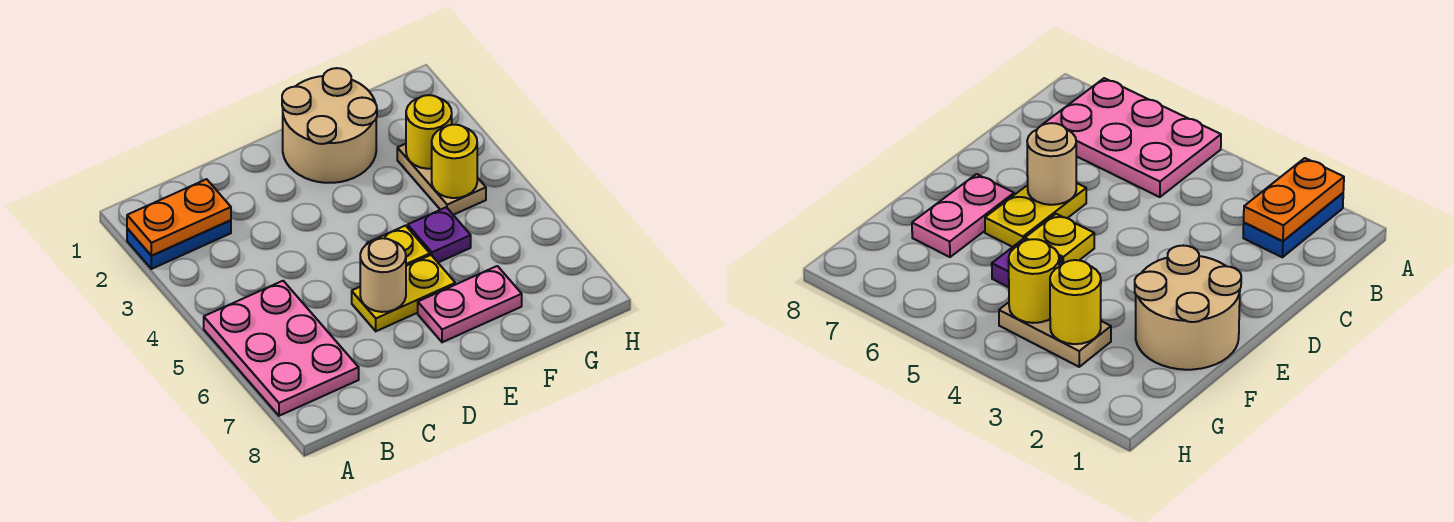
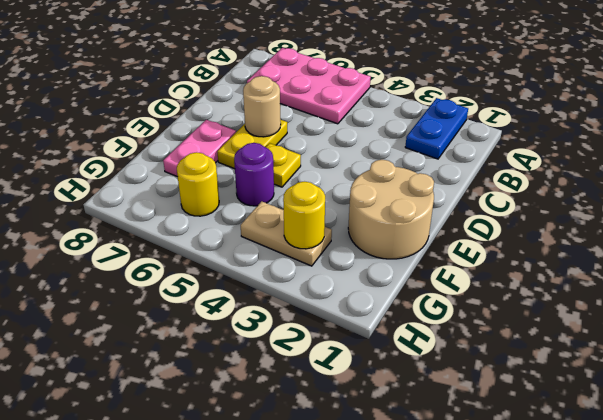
orange plate A2:B2 level 2 -> none
purple plate F5 level 1 -> purple round brick F5 level 1
yellow round brick G4 level 2 -> yellow round brick G6 level 1

